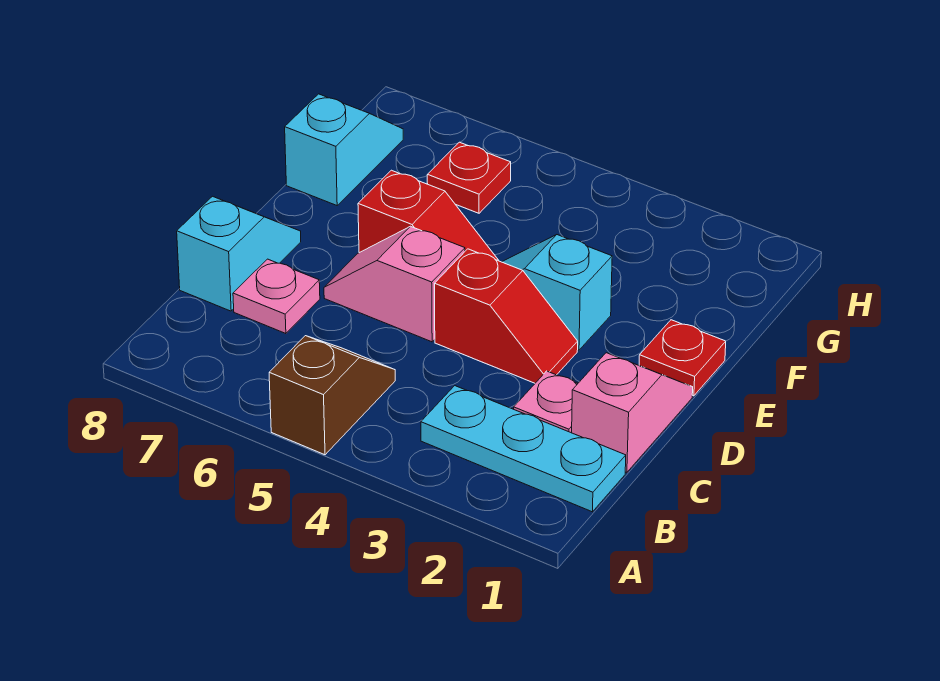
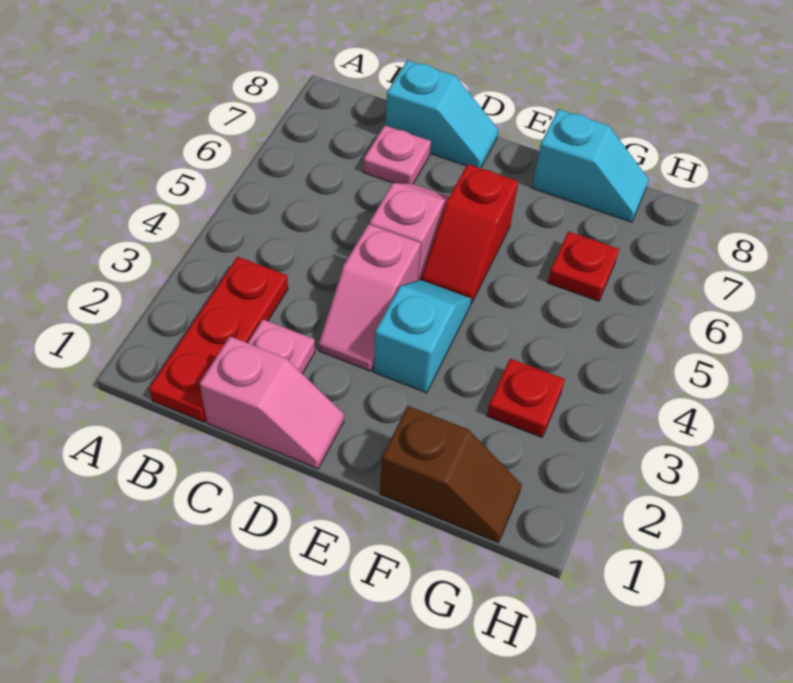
brown slope A5:B5 level 1 top A -> brown slope F1:G1 level 1 top F
cyan plate B1:B3 level 1 -> red plate B1:B3 level 1
red slope D3:D4 level 1 top 4 -> pink slope D3:D4 level 1 top 4
red plate E1 level 1 -> red plate G3 level 1

